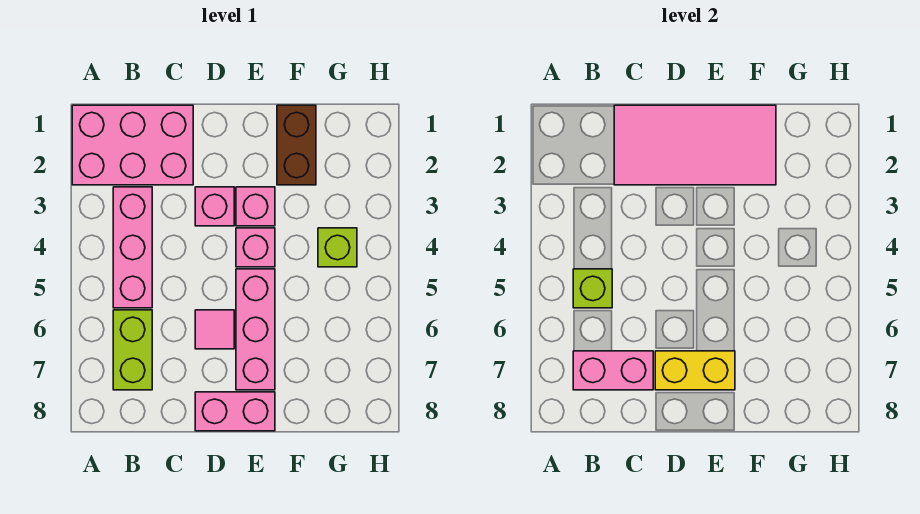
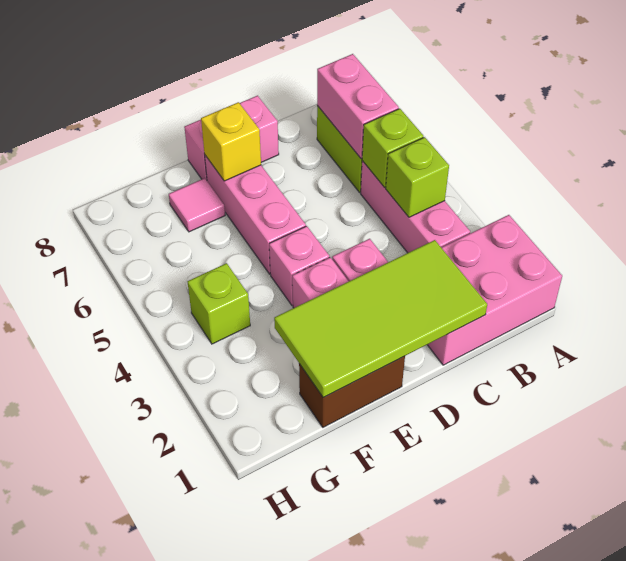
none -> lime brick B4 level 2
pink brick B7:C7 level 2 -> pink brick B6:B7 level 2
pink tile C1:F2 level 2 -> lime tile C1:F2 level 2
pink tile D6 level 1 -> pink tile F7 level 1
yellow brick D7:E7 level 2 -> yellow brick E7 level 2
brown brick F1:F2 level 1 -> brown brick E1:F1 level 1

